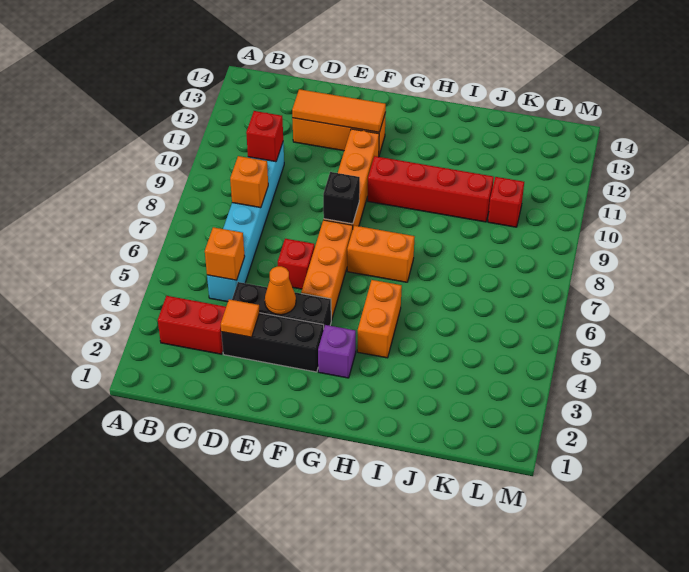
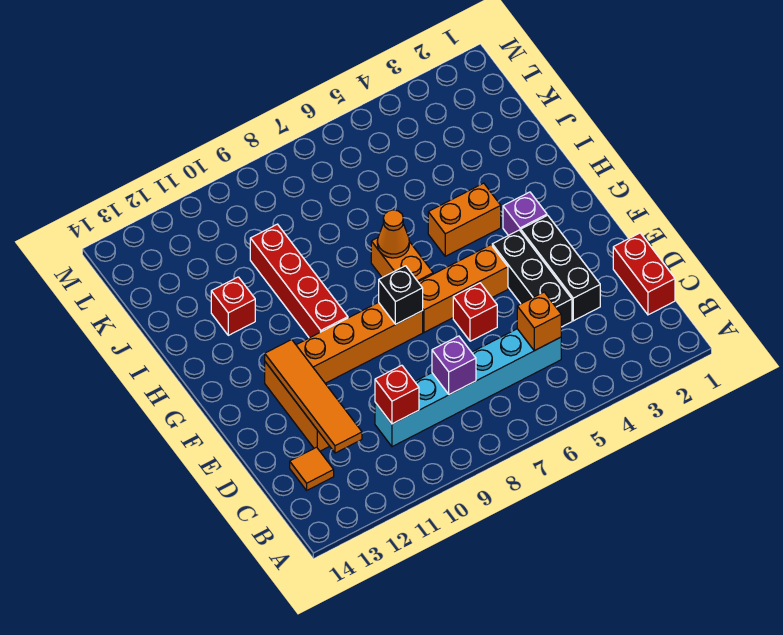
red brick B3:C3 level 1 -> red brick C1:D1 level 1
orange brick C8 level 2 -> purple brick C8 level 2
orange tile D3 level 2 -> orange tile C13 level 1
orange tile D12:F12 level 2 -> orange tile C12:F12 level 2
orange cone E4 level 2 -> orange cone H7 level 2
red brick K10 level 1 -> red brick I12 level 1

